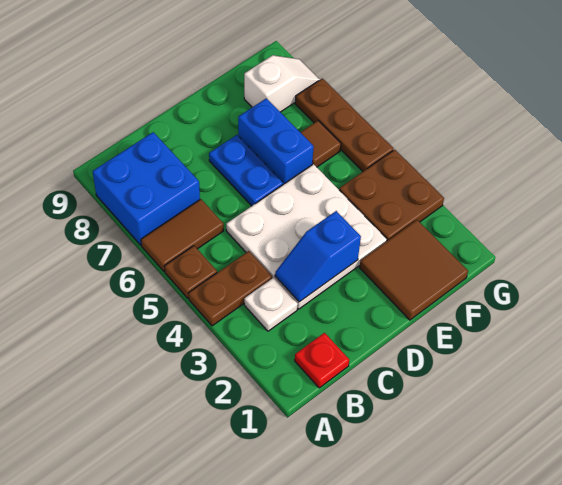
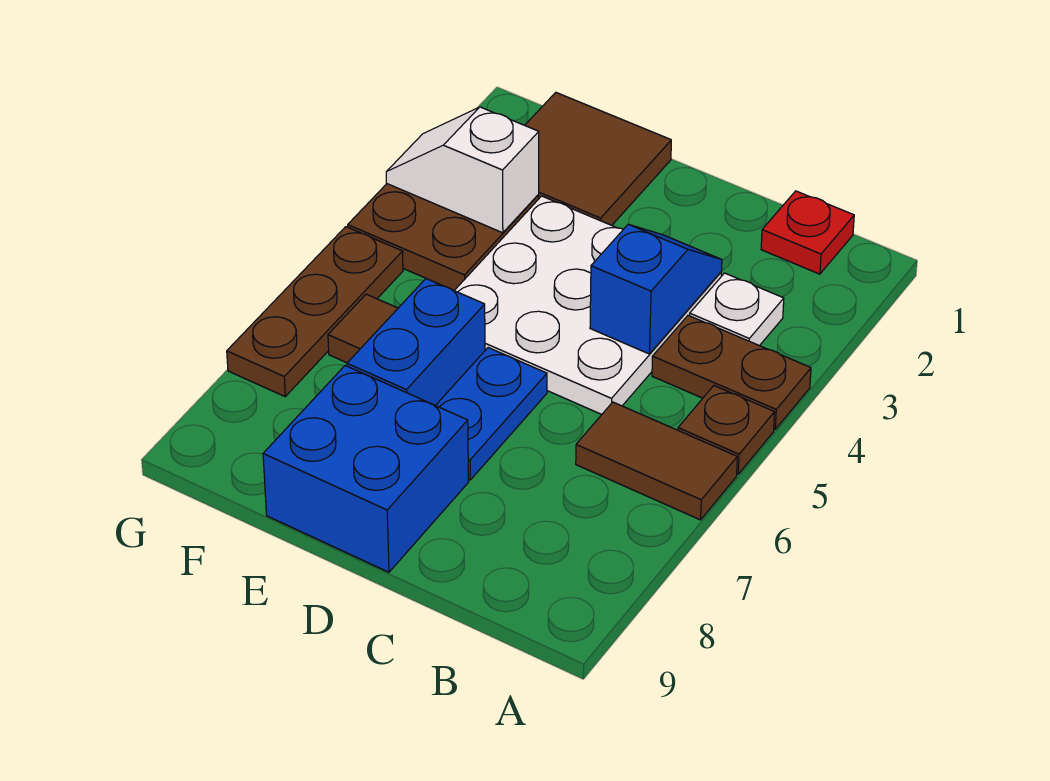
blue brick A7:B8 level 1 -> blue brick D8:E9 level 1
blue slope C3:D3 level 2 top D -> blue slope C3:C4 level 2 top 4
white slope F8:G8 level 1 top F -> white slope F3:G3 level 2 top F

